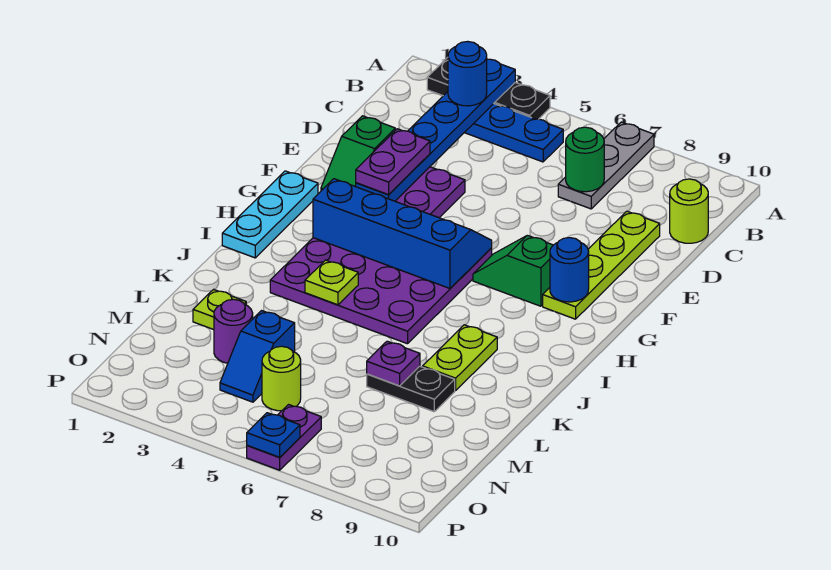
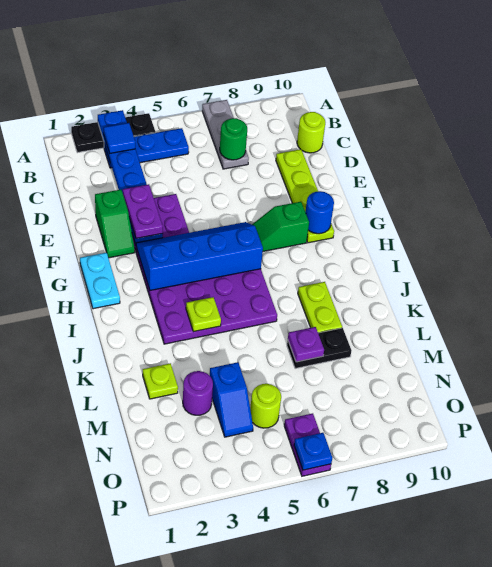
blue round brick B3 level 3 -> blue tile B3 level 3
cyan plate G1:I1 level 1 -> cyan plate G1:H1 level 1

